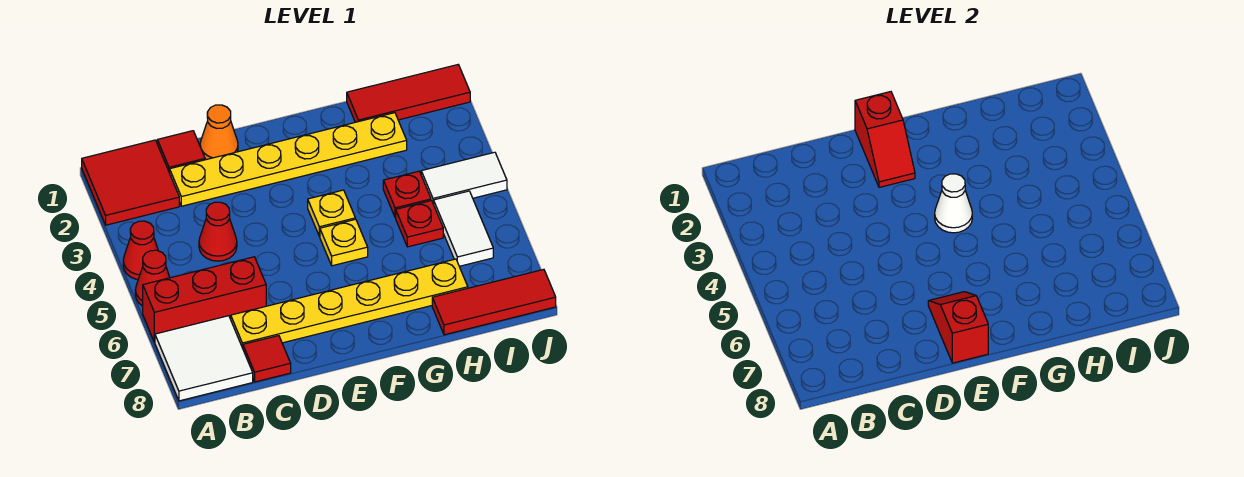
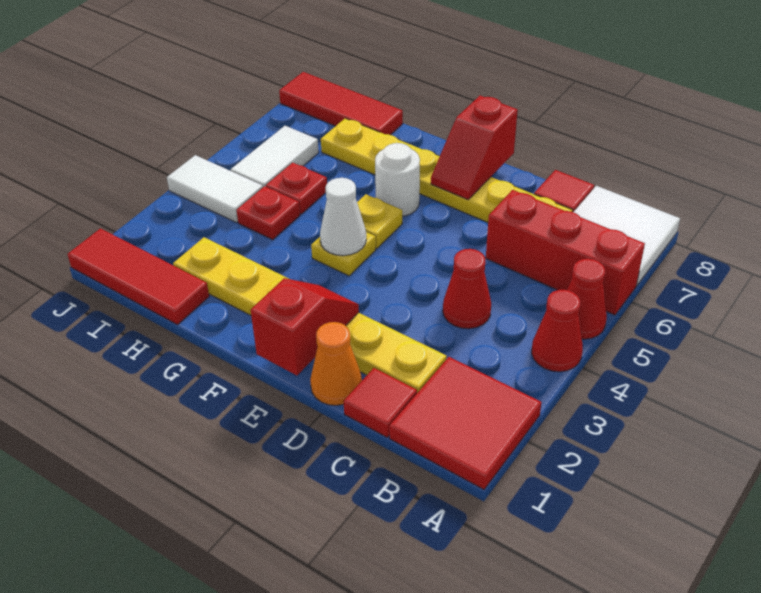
none -> white round brick F6 level 1

